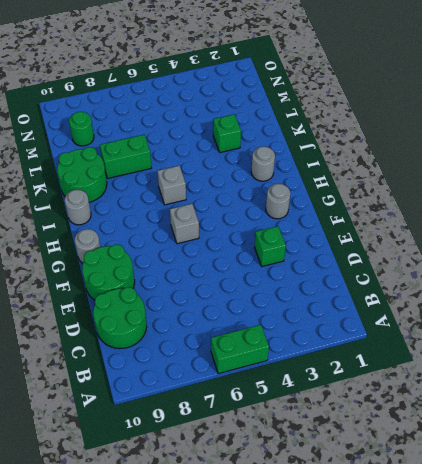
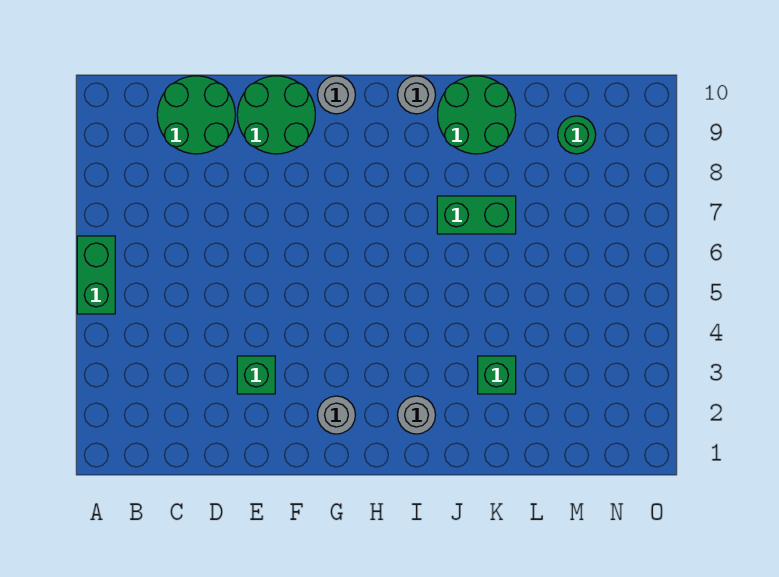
grey brick G6 level 1 -> none
grey brick I6 level 1 -> none
green brick K7:K8 level 1 -> green brick J7:K7 level 1

